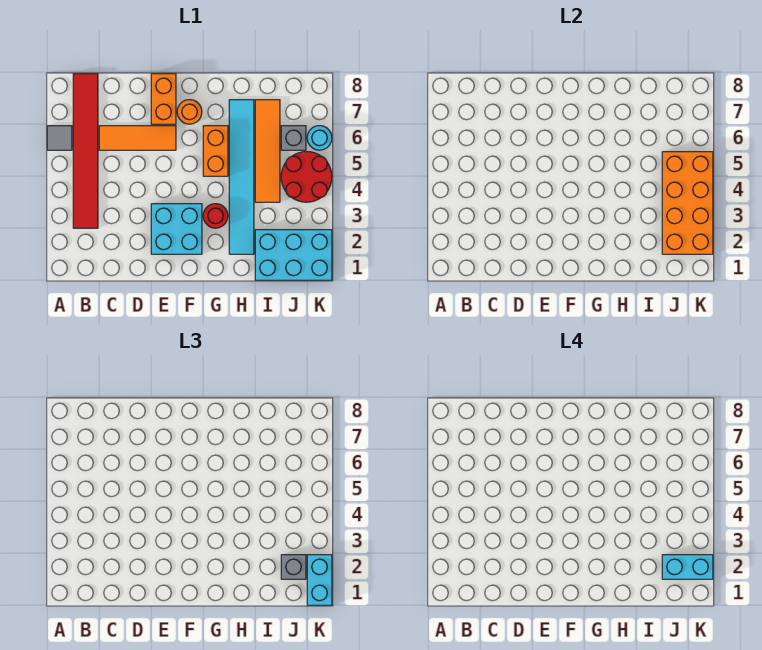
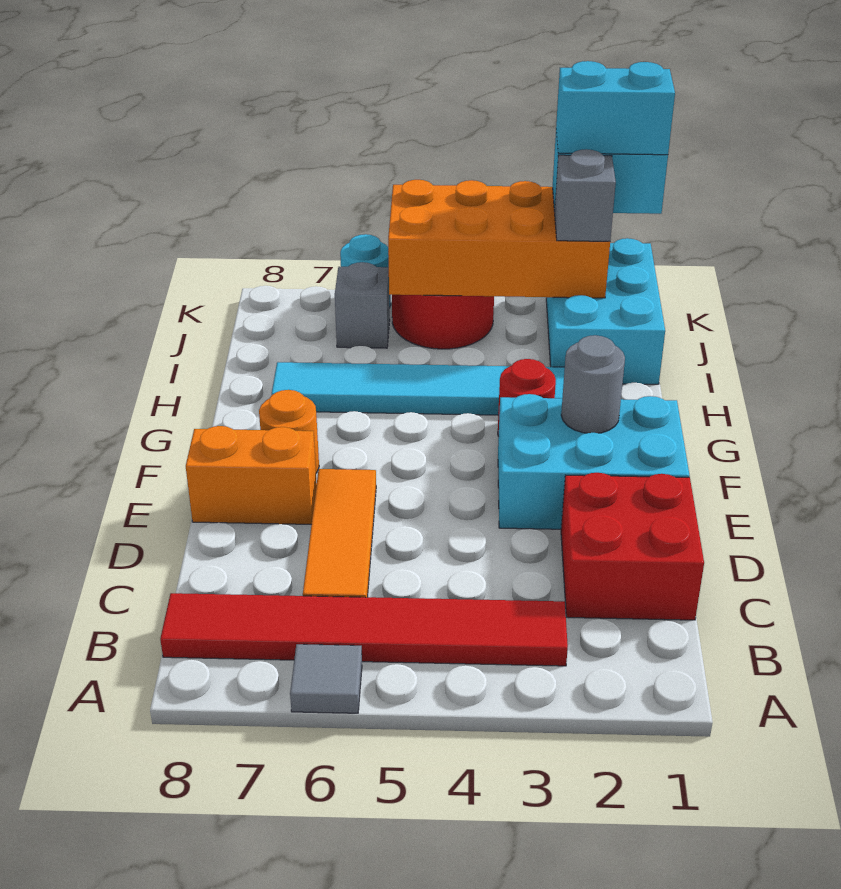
none -> red brick C1:D2 level 1
cyan brick E2:F3 level 1 -> cyan brick E1:F3 level 1
none -> grey round brick F2 level 2
orange brick G5:G6 level 1 -> none
orange tile I4:I7 level 1 -> none
cyan brick J2:K2 level 4 -> cyan brick K1:K2 level 4

